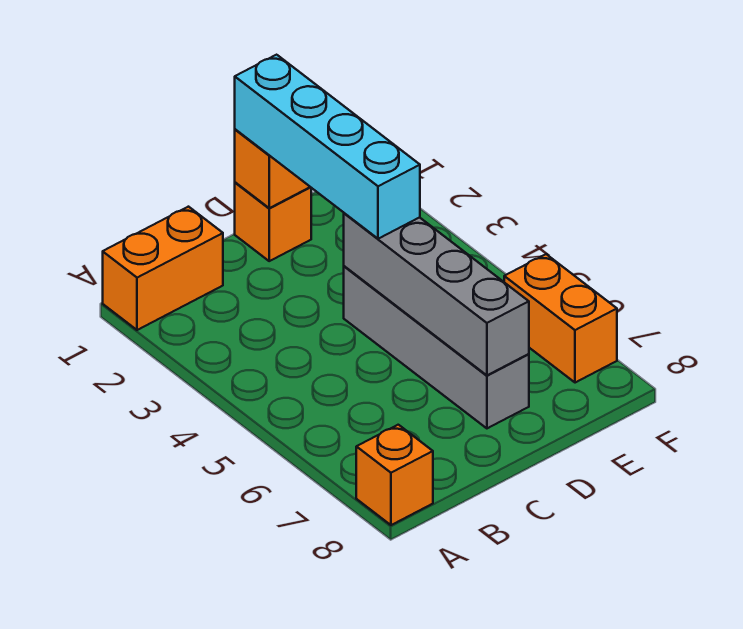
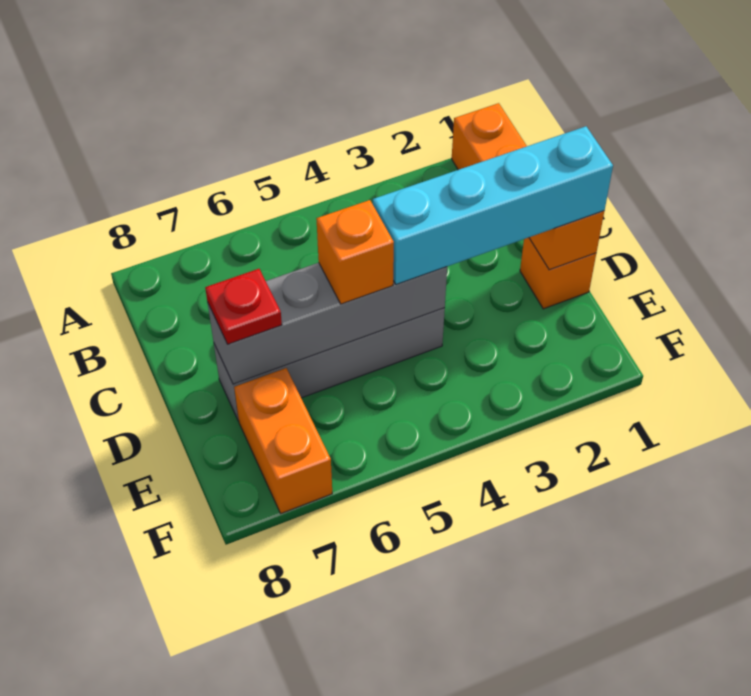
orange brick A8 level 1 -> orange brick D5 level 3
none -> red plate D7 level 3
orange brick F6:F7 level 1 -> orange brick E7:F7 level 1

